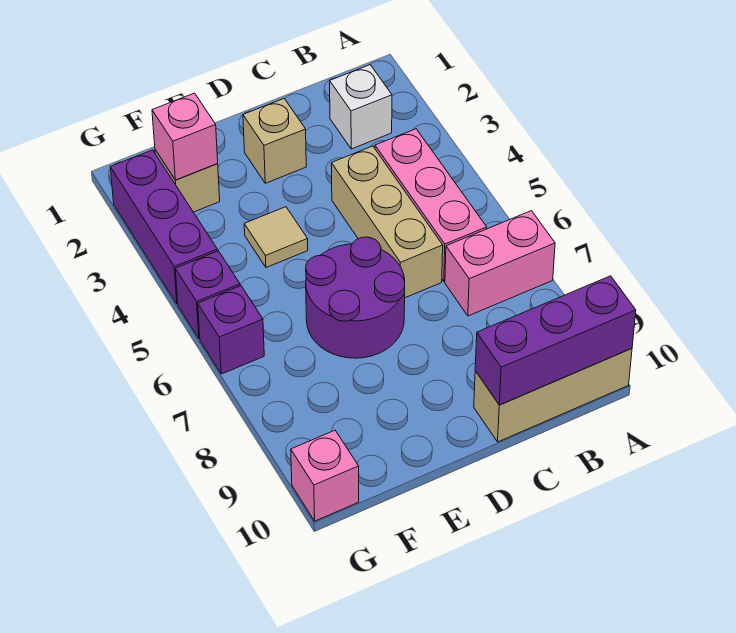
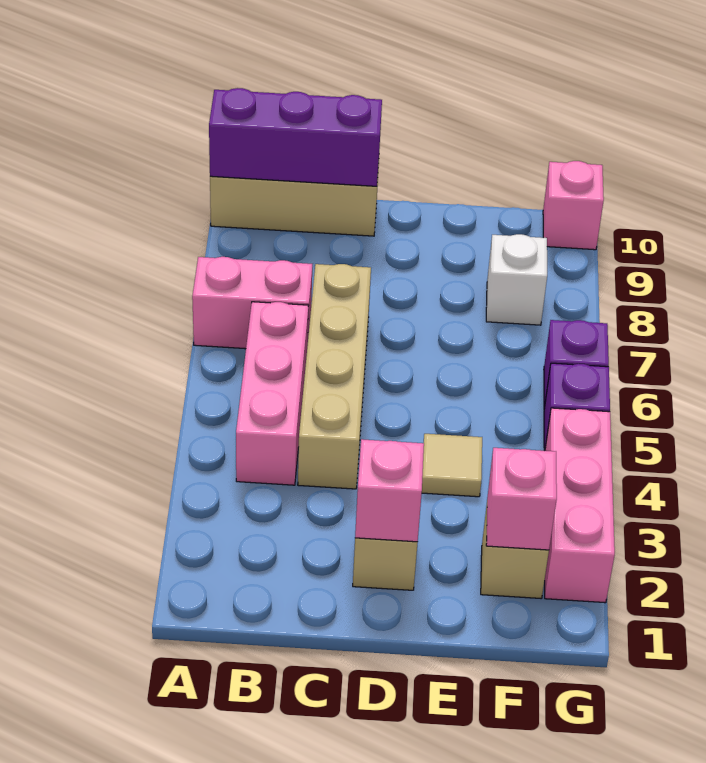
white brick B2 level 1 -> white brick F8 level 1
tan brick C4:C6 level 1 -> tan brick C4:C7 level 1
none -> pink brick D2 level 2
purple round brick D6:E7 level 1 -> none
purple brick G2:G4 level 1 -> pink brick G2:G4 level 1

